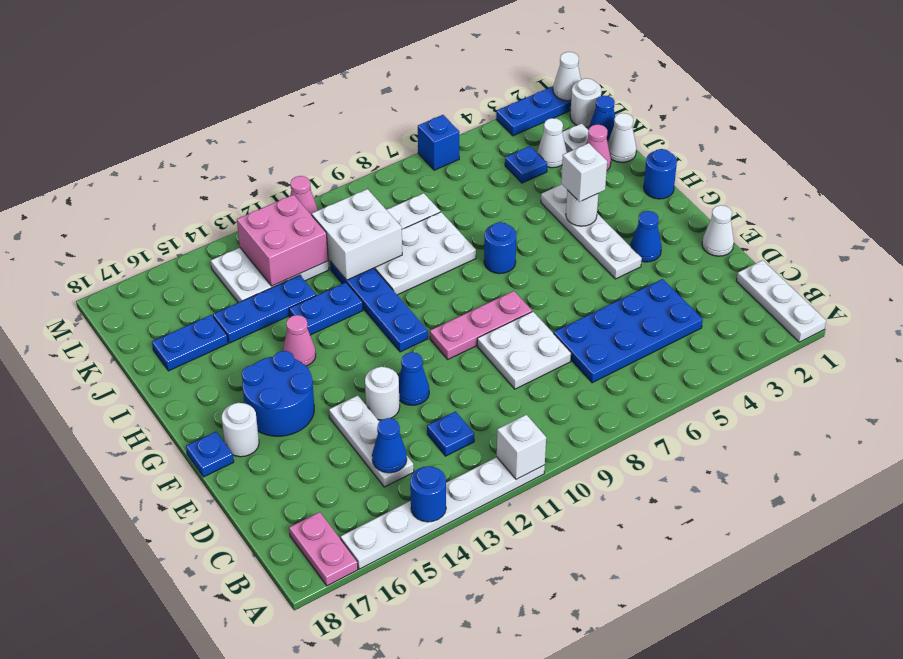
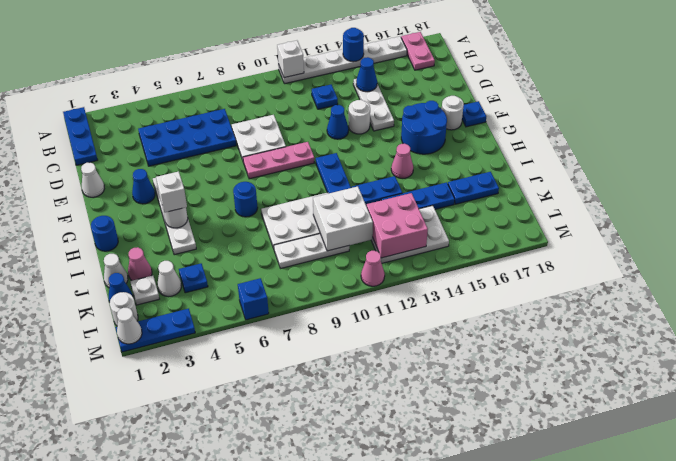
white plate A1:C1 level 1 -> blue plate A1:C1 level 1

